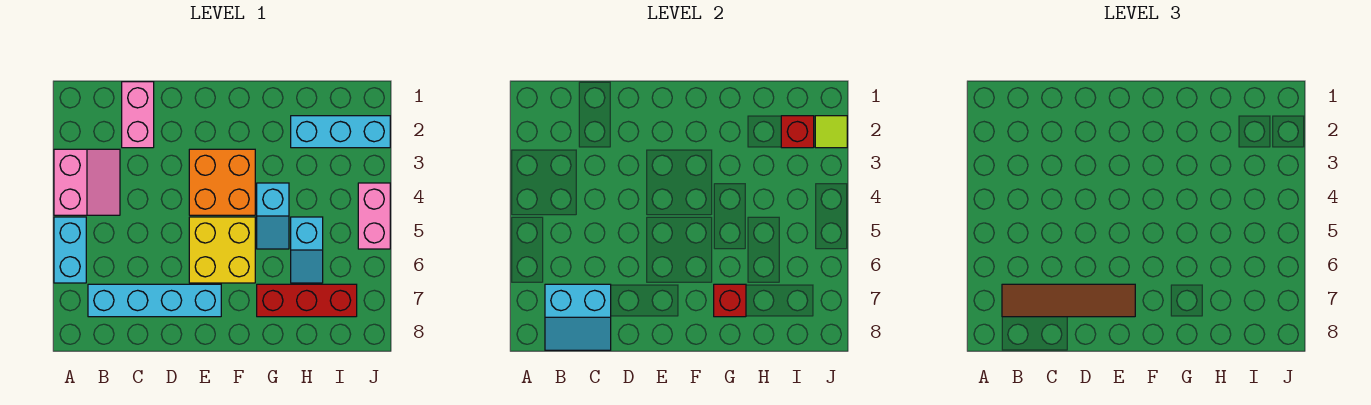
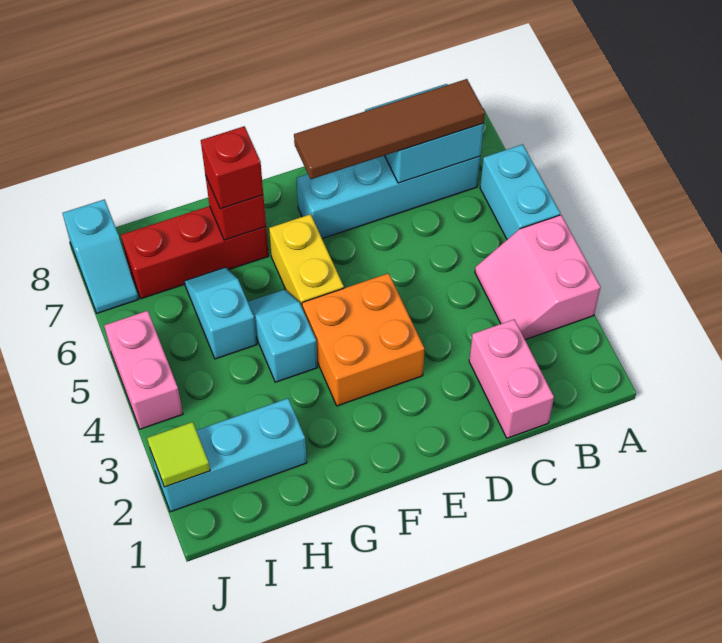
yellow brick E5:F6 level 1 -> yellow brick F5:F6 level 1
red brick I2 level 2 -> red brick G7 level 3
none -> cyan slope J7:J8 level 1 top 8

